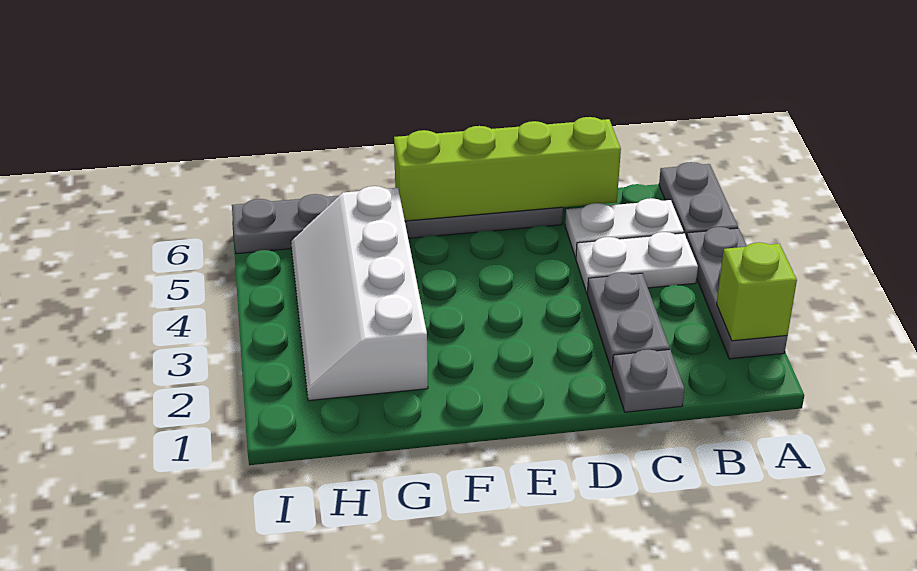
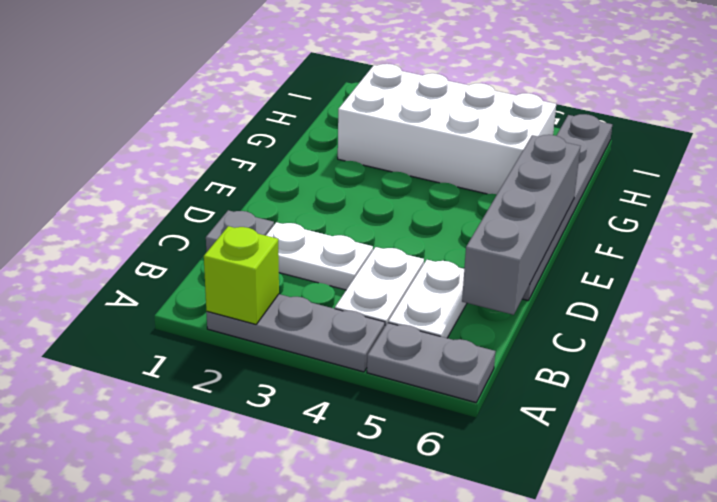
grey plate C2:C3 level 1 -> white plate C2:C3 level 1
lime brick C6:F6 level 2 -> grey brick C6:F6 level 2
white slope G2:H5 level 1 top G -> white brick G2:H5 level 1

